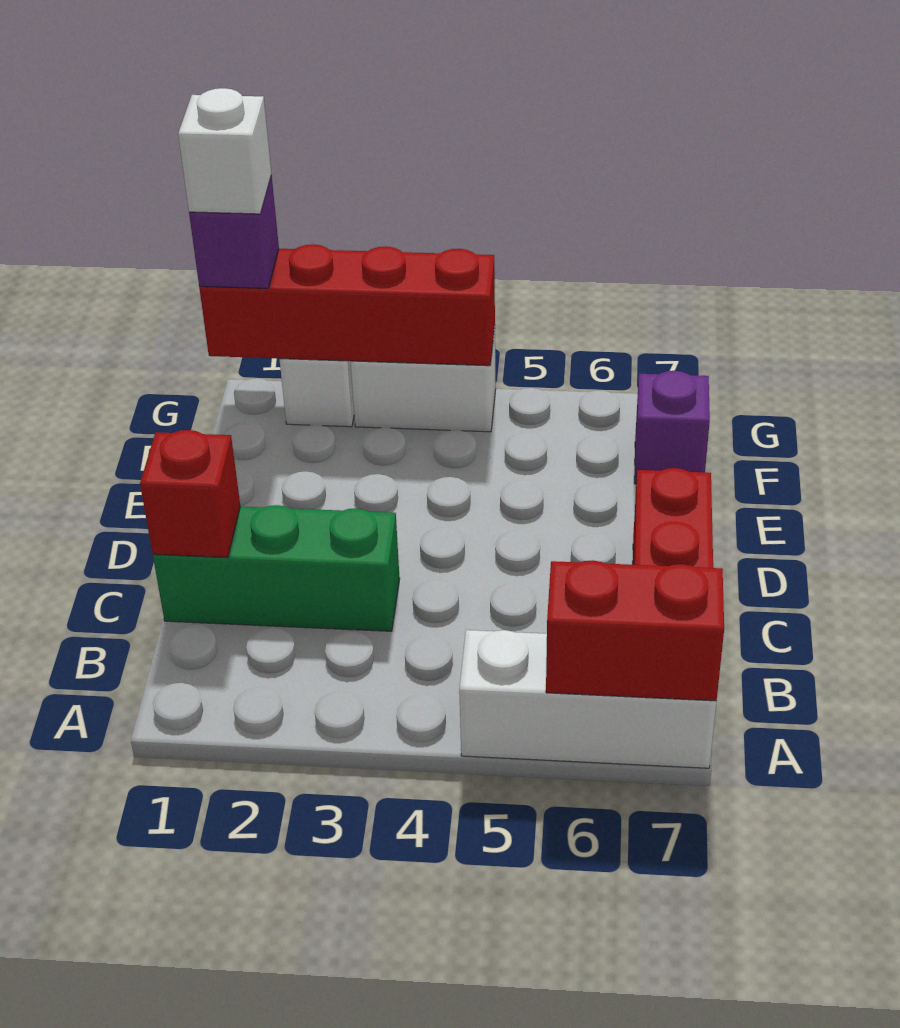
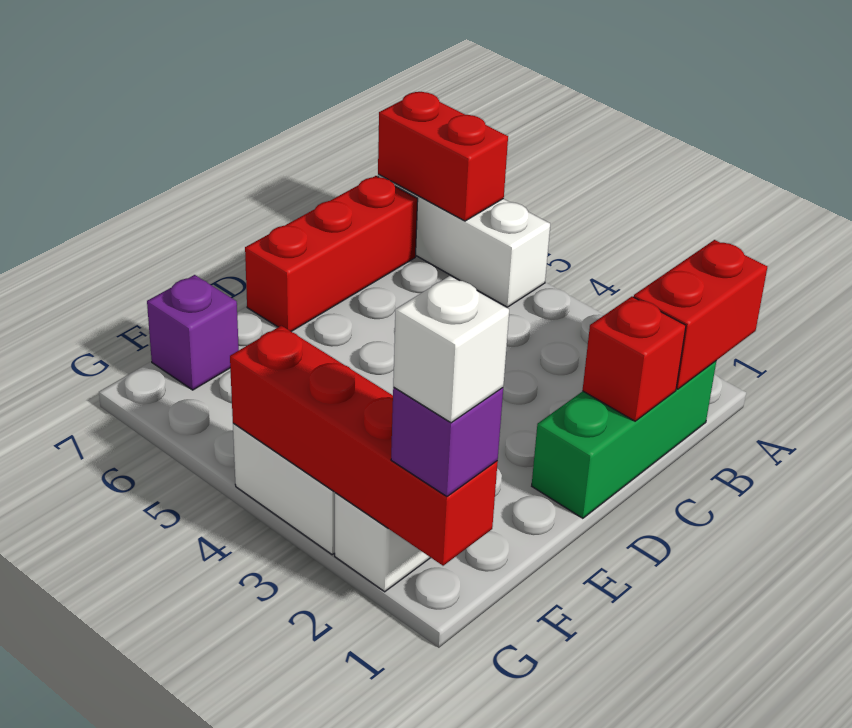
none -> red brick A1:B1 level 2
green brick C1:C3 level 1 -> green brick B1:D1 level 1

